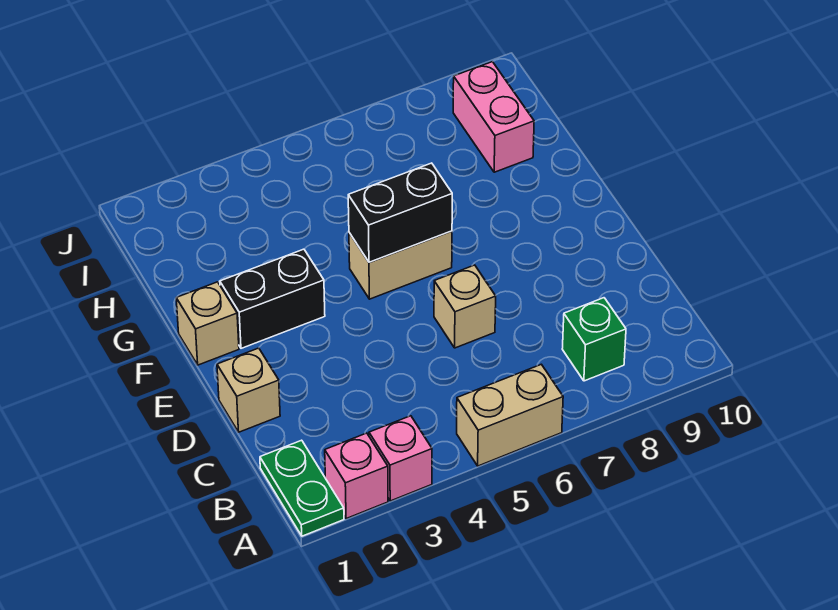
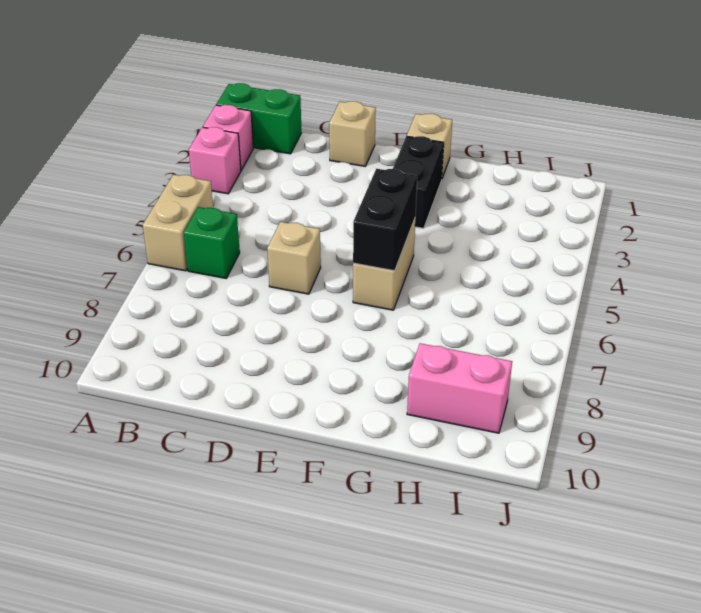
green plate A1:B1 level 1 -> green brick A1:B1 level 1
green brick B8 level 1 -> green brick B6 level 1

